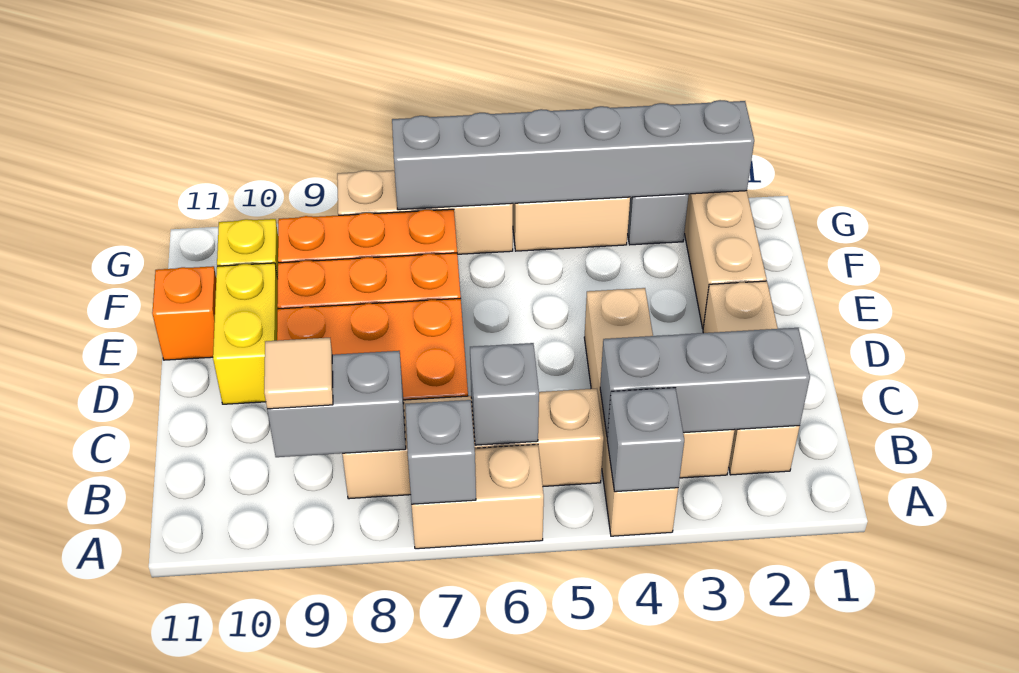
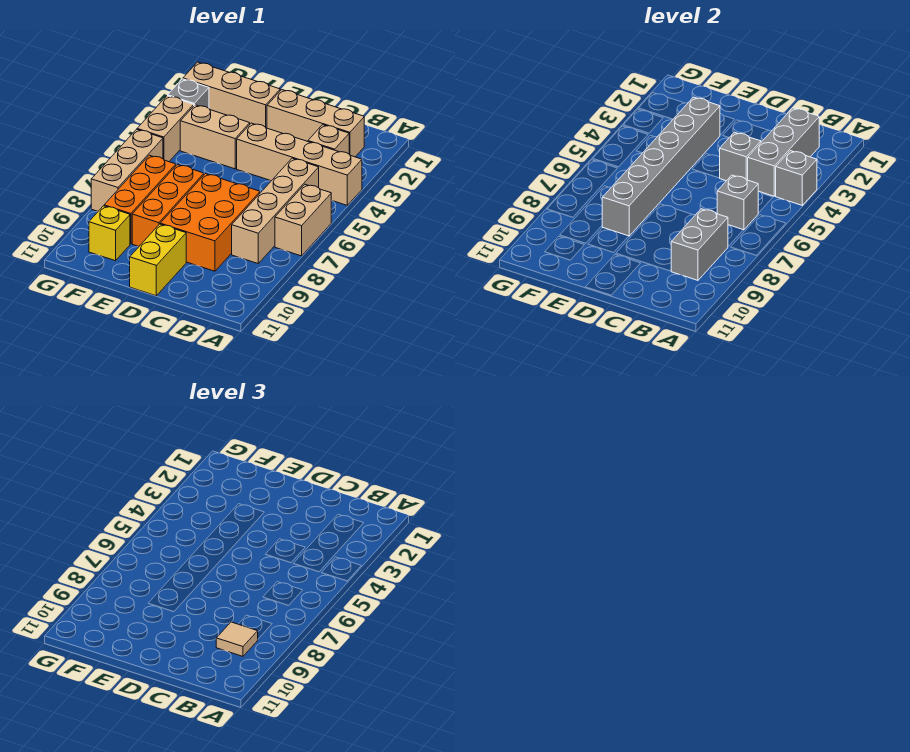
grey brick A7 level 2 -> grey brick C4 level 2
yellow brick D10:E10 level 1 -> yellow brick D10:D11 level 1
none -> tan brick E4:F4 level 1
orange brick E11 level 1 -> none
grey brick G2:G7 level 2 -> grey brick E3:E8 level 2

